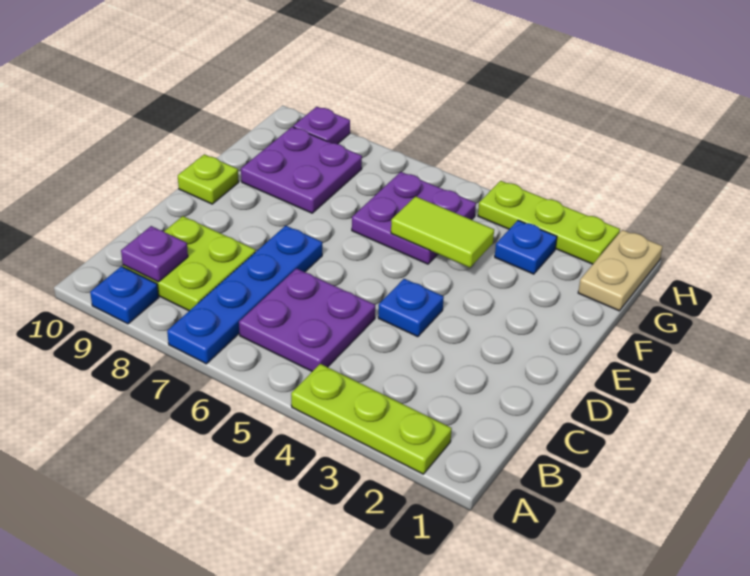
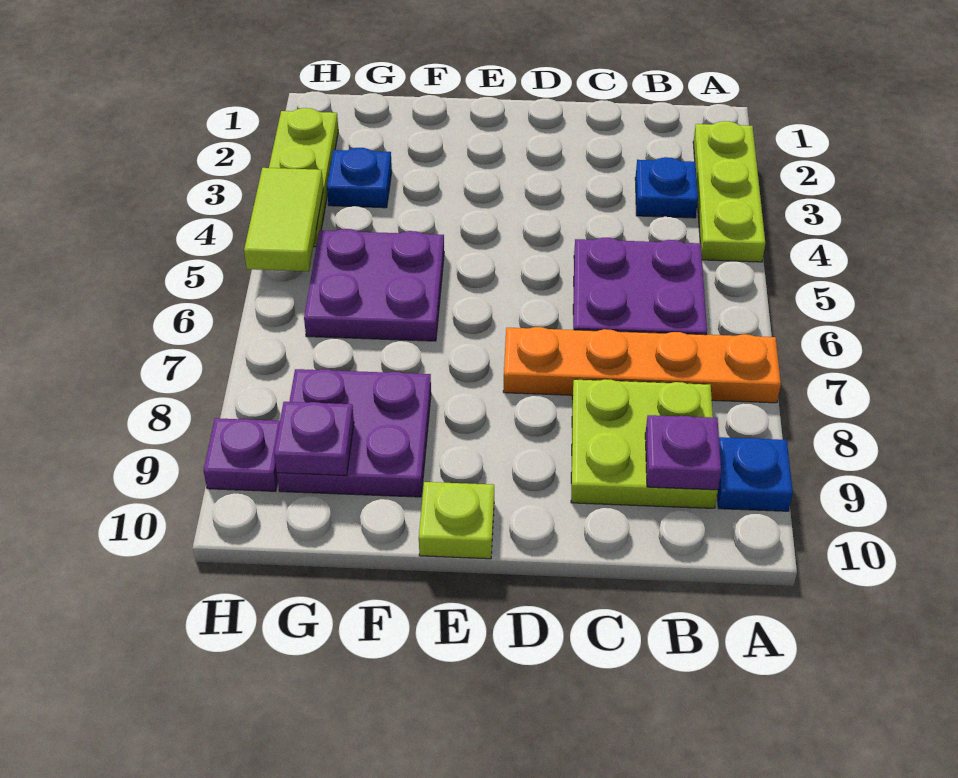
blue plate A7:D7 level 1 -> orange plate A7:D7 level 1
blue plate D4 level 1 -> blue plate B3 level 1
lime tile F4:F5 level 2 -> lime tile H4:H5 level 2
tan plate G1:H1 level 1 -> none
none -> purple plate G9 level 2

